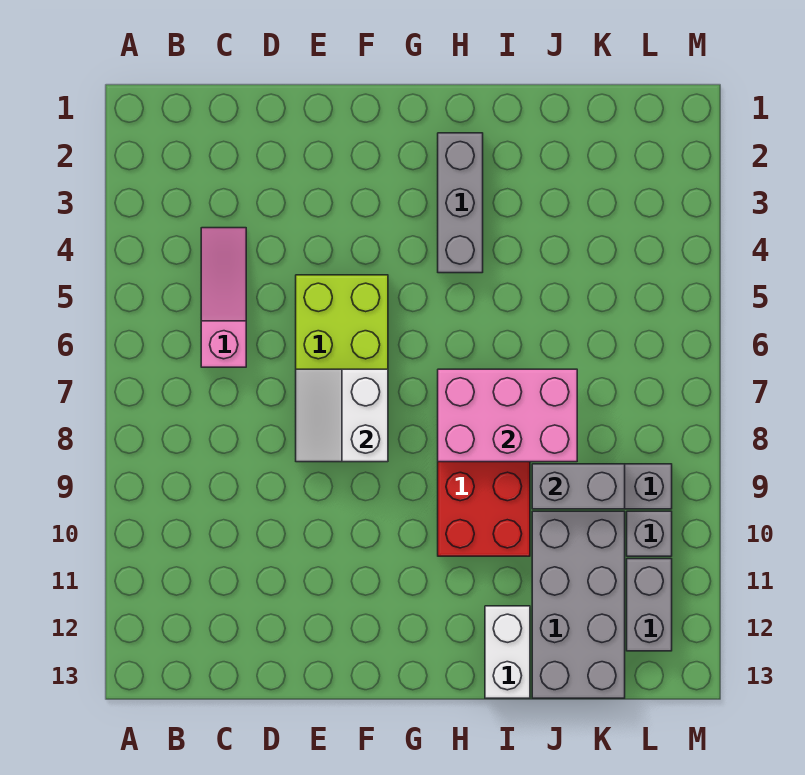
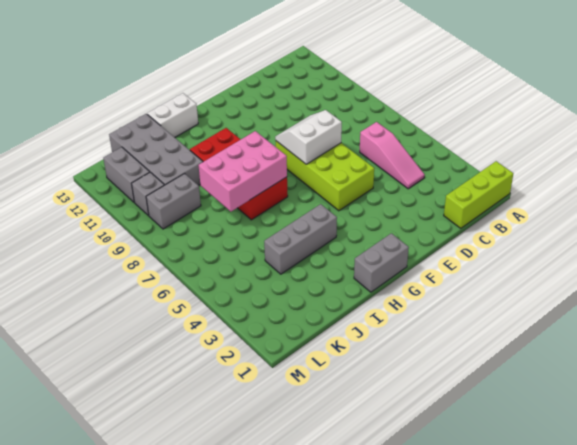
none -> lime brick A1:C1 level 1
white slope E7:F8 level 2 top F -> white slope E7:F8 level 2 top 7
grey brick H2:H4 level 1 -> grey brick H4:J4 level 1
white brick I12:I13 level 1 -> white brick H13:I13 level 1
grey brick J9:K9 level 2 -> grey brick G1:H1 level 1

